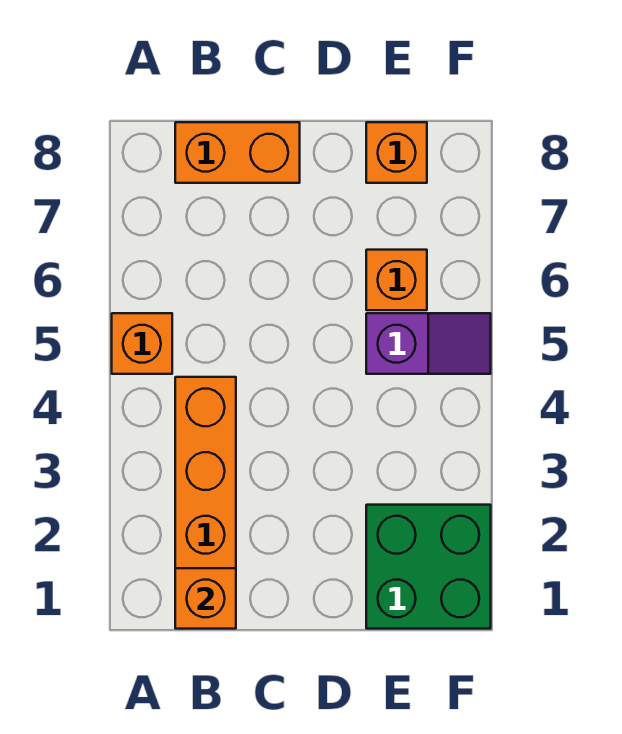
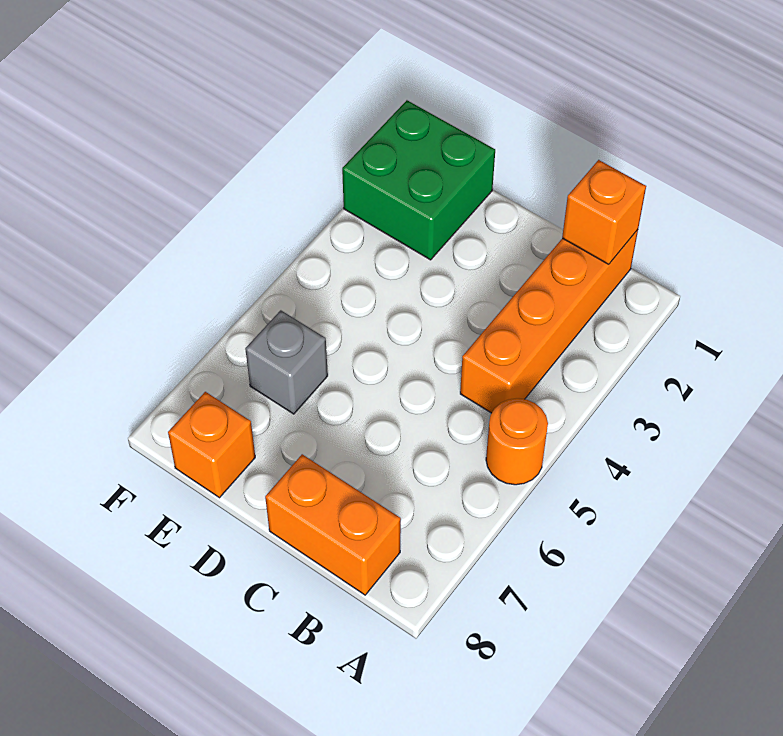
orange brick A5 level 1 -> orange round brick A5 level 1
purple slope E5:F5 level 1 top E -> none
orange brick E6 level 1 -> grey brick E6 level 1

